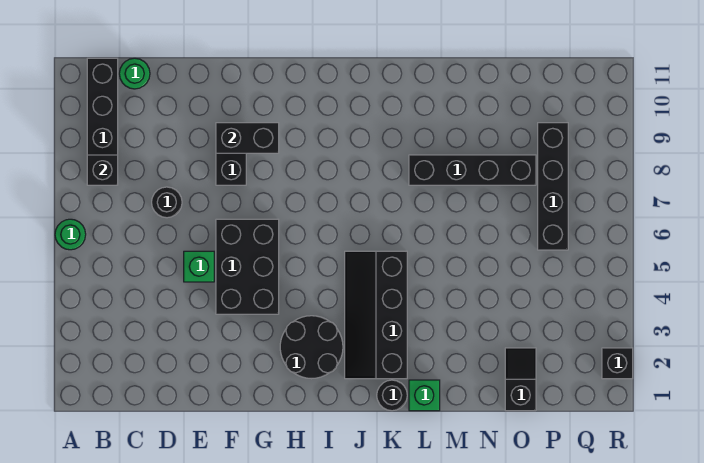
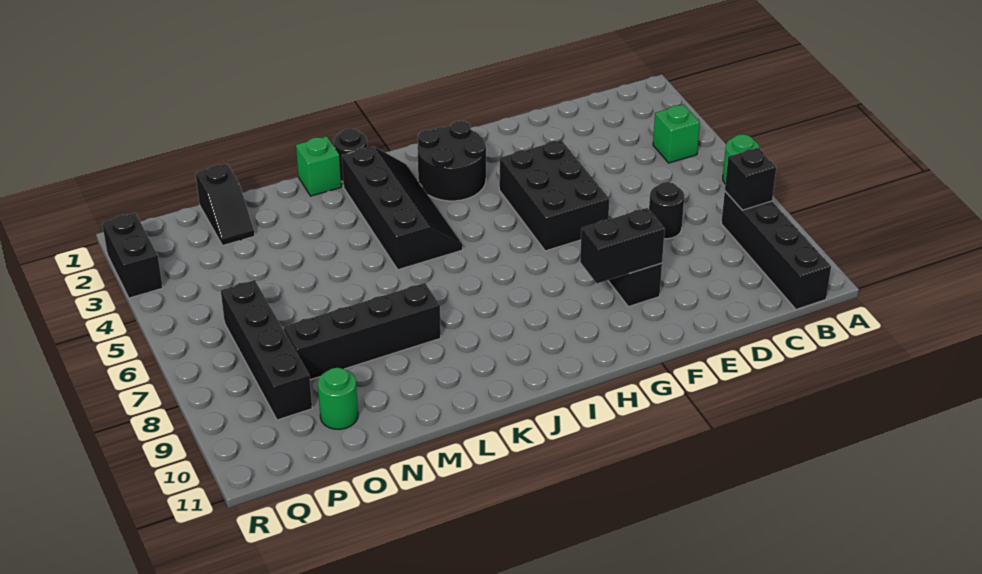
green round brick C11 level 1 -> green round brick O10 level 1
green brick E5 level 1 -> green brick B4 level 1
black brick R2 level 1 -> black brick R2:R3 level 1

